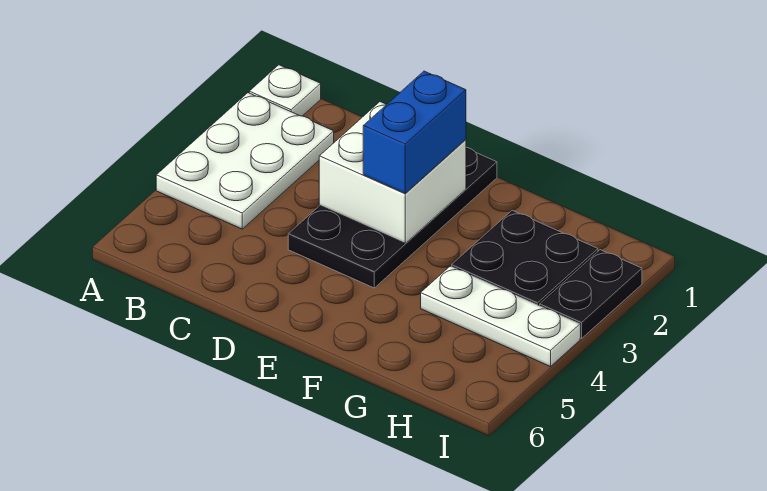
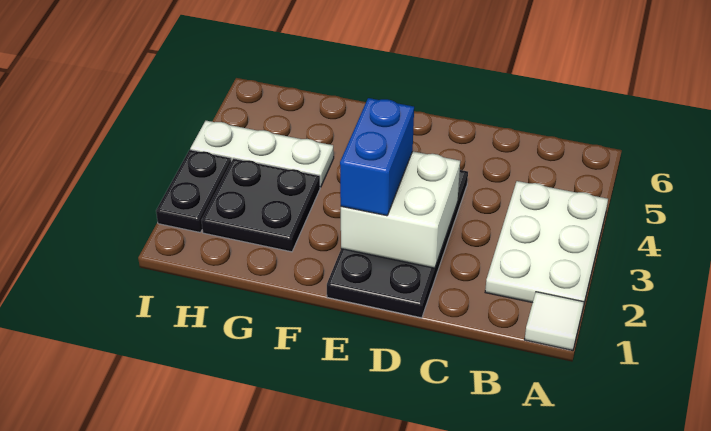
white plate A1 level 1 -> white tile A1 level 1

